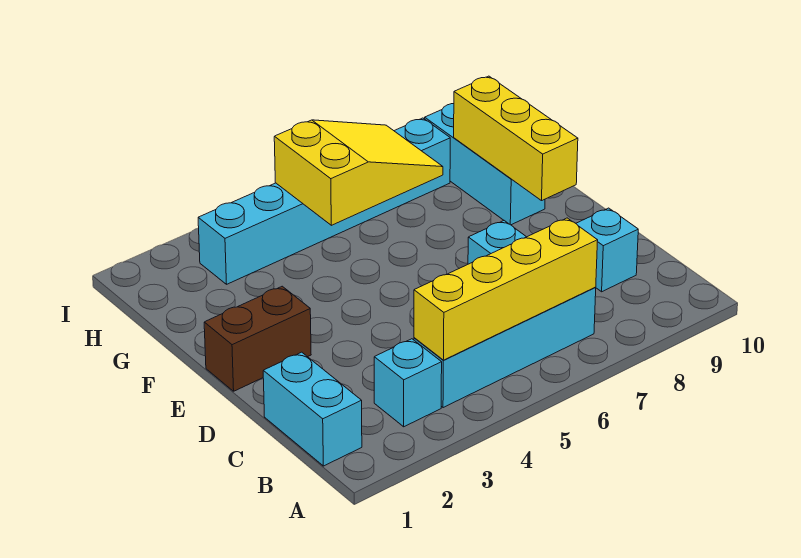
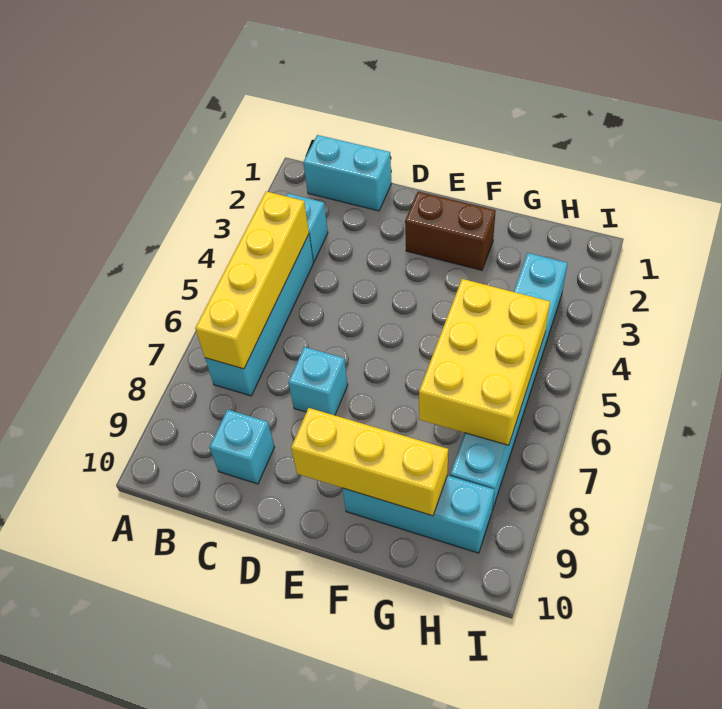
brown brick E1:E2 level 1 -> brown brick E2:F2 level 1
yellow slope G5:H7 level 2 top 5 -> yellow brick G5:H7 level 2

